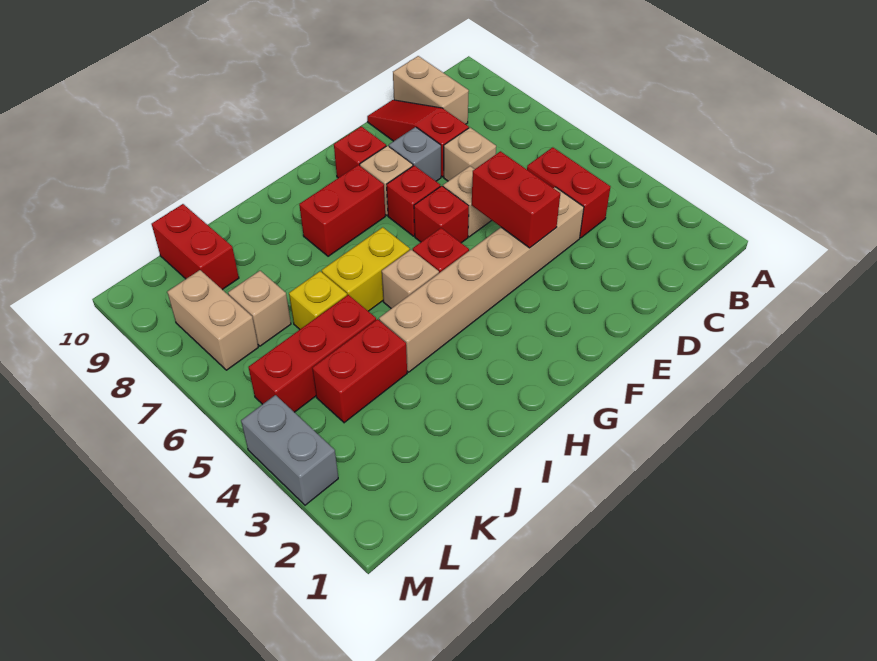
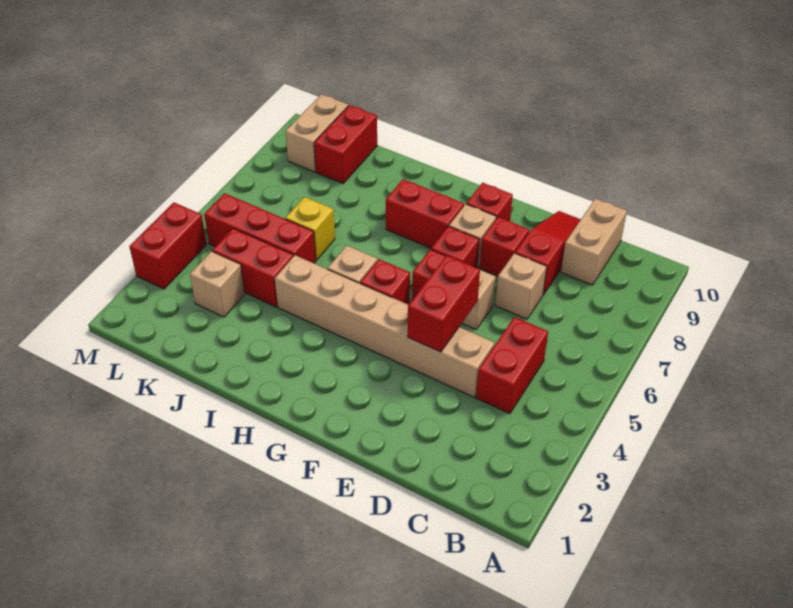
grey brick E8 level 1 -> red brick E8 level 1
yellow brick H6:I6 level 1 -> none
tan brick K7 level 1 -> tan brick K3 level 1
tan brick L7:L8 level 1 -> tan brick L9:L10 level 1
grey brick M3:M4 level 1 -> red brick M3:M4 level 1

